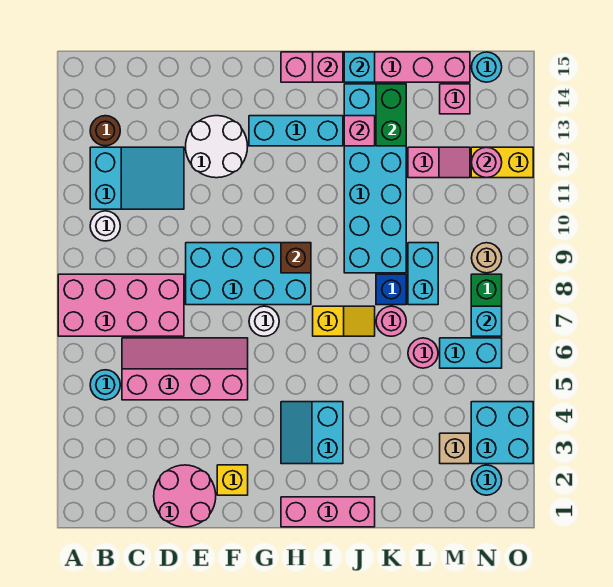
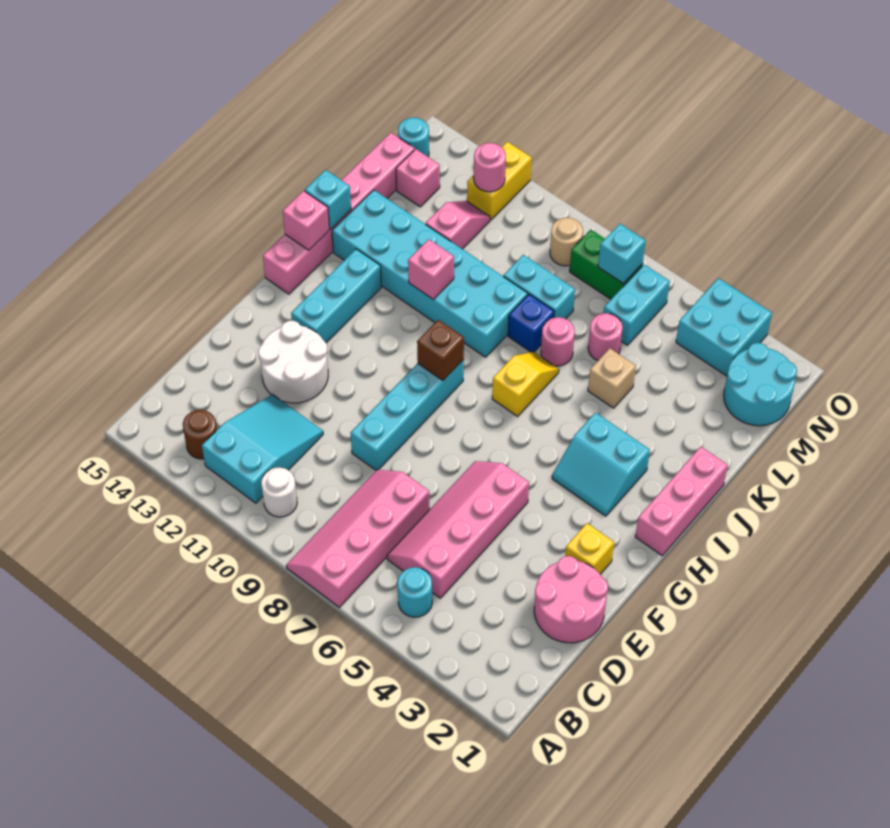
pink brick A7:D8 level 1 -> pink slope A7:D8 level 1 top 7
cyan brick E8:H9 level 1 -> cyan brick E9:H9 level 1
white round brick G7 level 1 -> none
pink brick J13 level 2 -> pink brick J11 level 2
green brick K13:K14 level 2 -> none
tan brick M3 level 1 -> tan brick K5 level 1
cyan round brick N2 level 1 -> cyan round brick M1:N2 level 1

